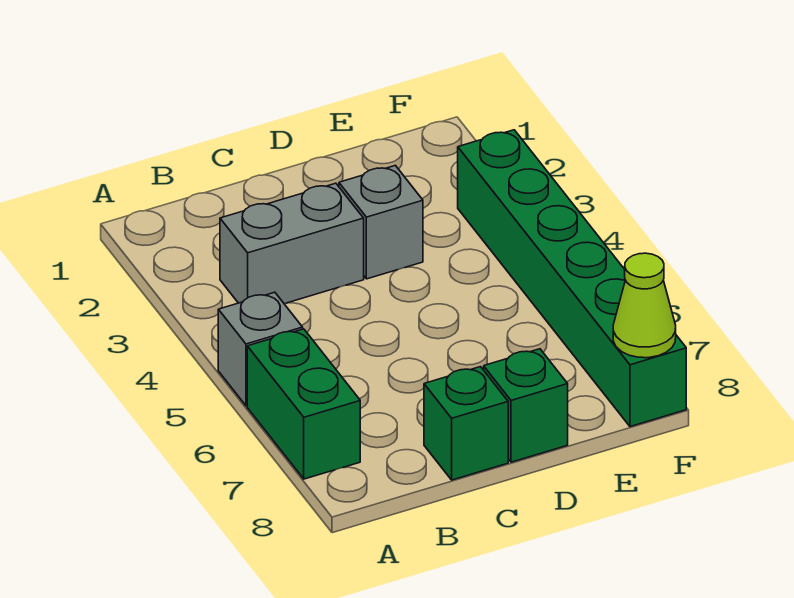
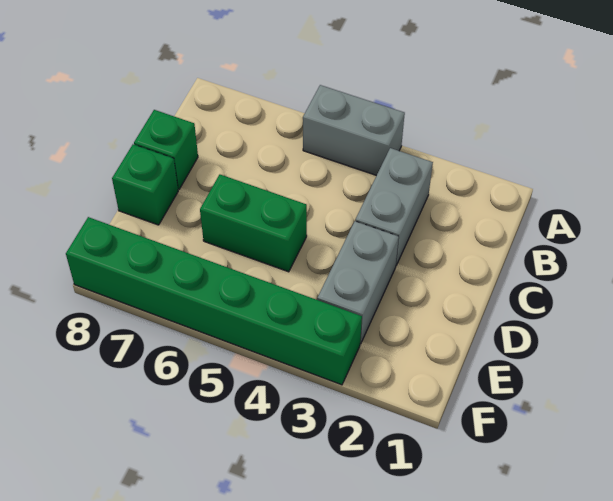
grey brick A5 level 1 -> grey brick A4:A5 level 1
green brick A6:A7 level 1 -> green brick D5:D6 level 1
grey brick D3 level 1 -> grey brick D3:E3 level 1
lime cone F8 level 2 -> none

